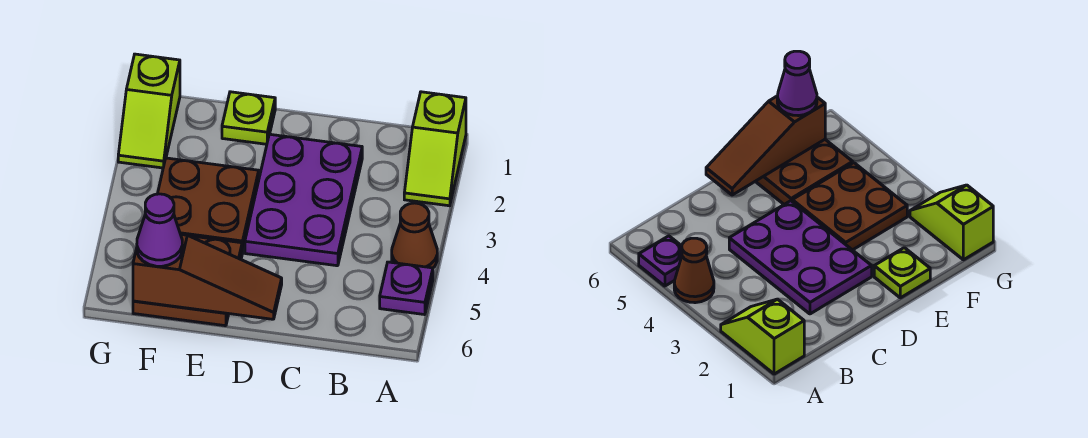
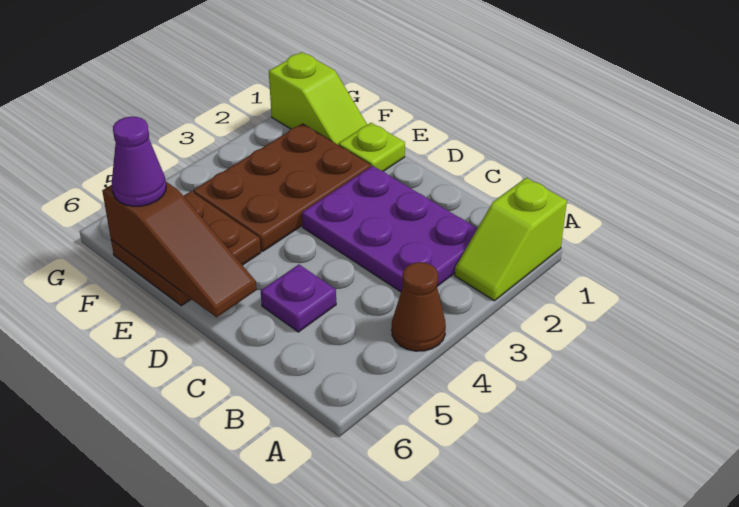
purple plate A5 level 1 -> purple plate C5 level 1
purple plate C2:D4 level 1 -> purple plate B2:D3 level 1
brown plate E3:F4 level 1 -> brown plate E2:F4 level 1
lime slope G1:G2 level 1 top 1 -> lime slope F1:G1 level 1 top G

